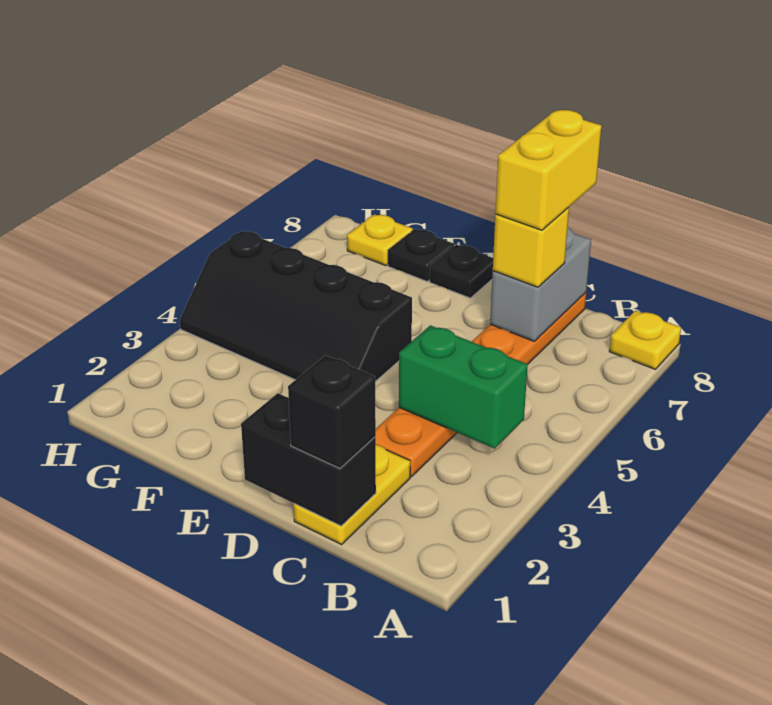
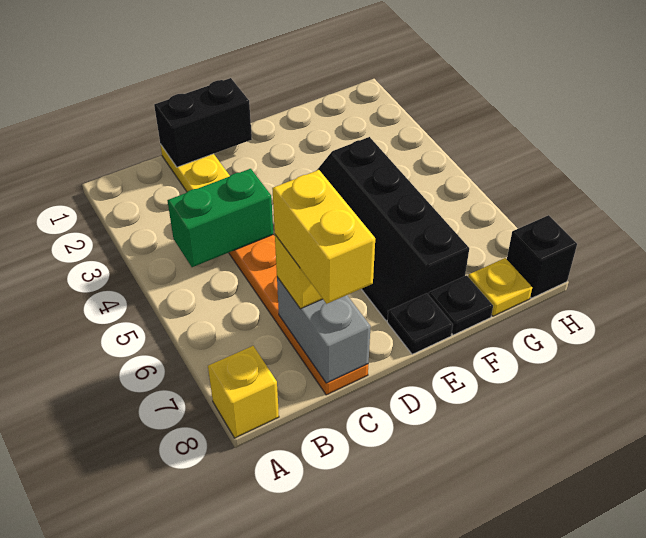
yellow plate A8 level 1 -> yellow brick A8 level 1
black brick C1 level 3 -> black brick H8 level 1
black slope E4:H5 level 1 top 5 -> black slope E4:F7 level 1 top F

